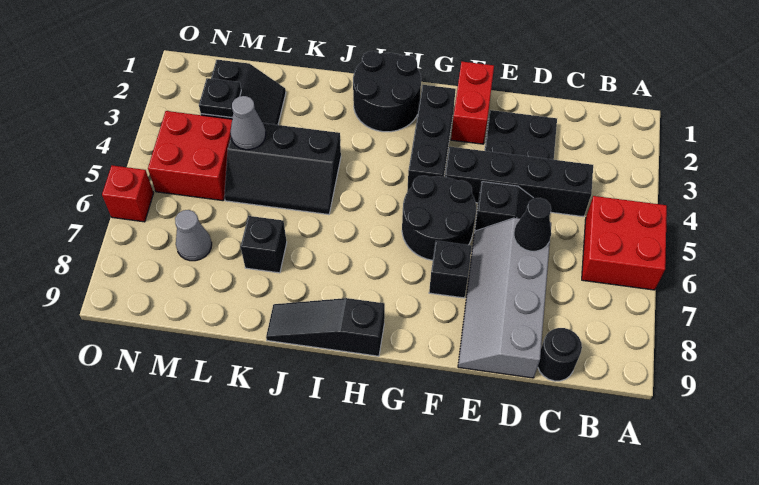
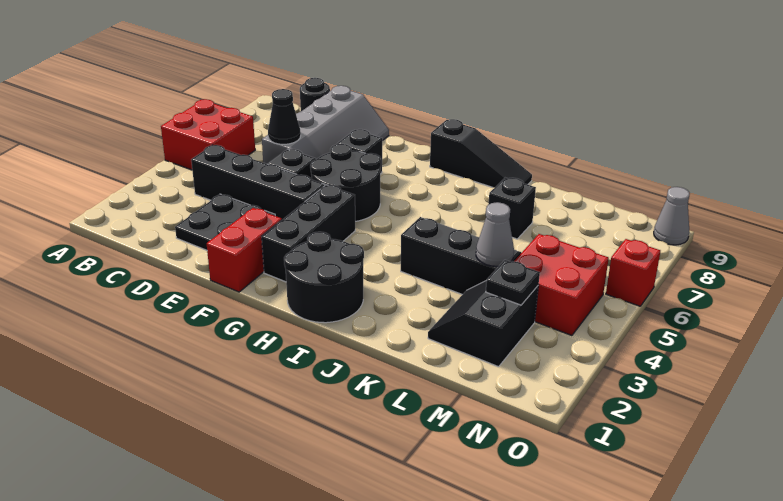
grey cone M7 level 1 -> grey cone O9 level 1

